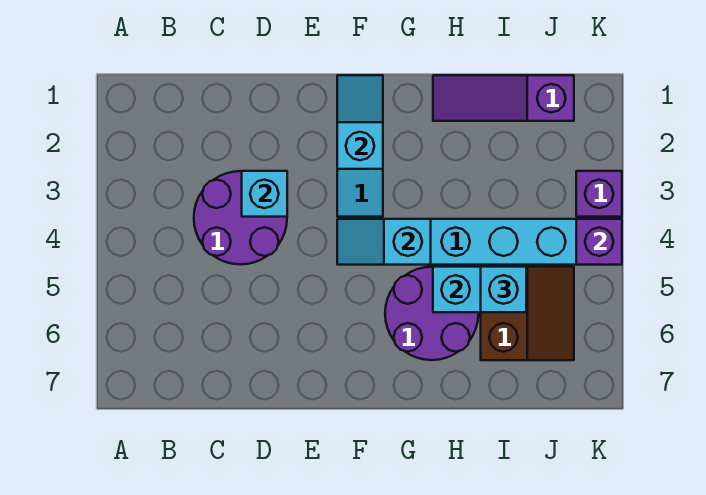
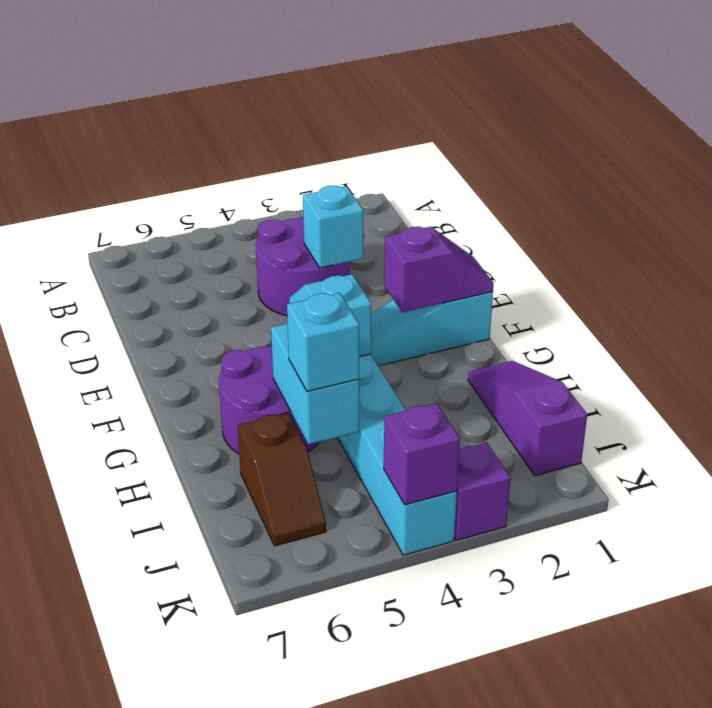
cyan slope F1:F2 level 2 top 2 -> purple slope F1:F2 level 2 top 2
brown slope I5:J6 level 1 top I -> brown slope I6:J6 level 1 top I

